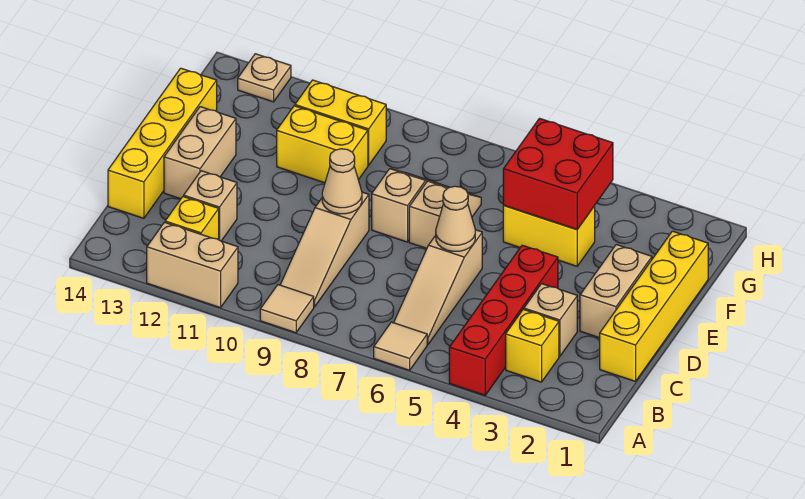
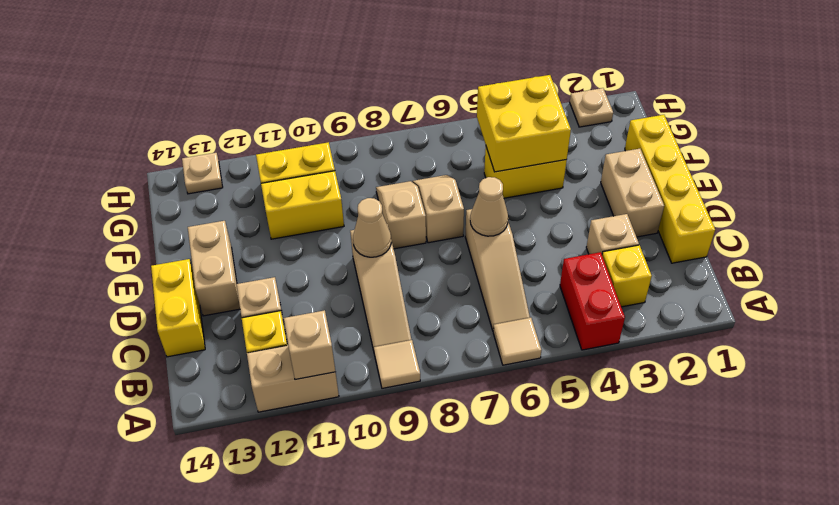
red brick A4:D4 level 1 -> red brick A4:B4 level 1
none -> tan brick A11 level 2
yellow brick C14:F14 level 1 -> yellow brick C14:D14 level 1
red brick F4:G5 level 2 -> yellow brick F4:G5 level 2
none -> tan plate H2 level 1

